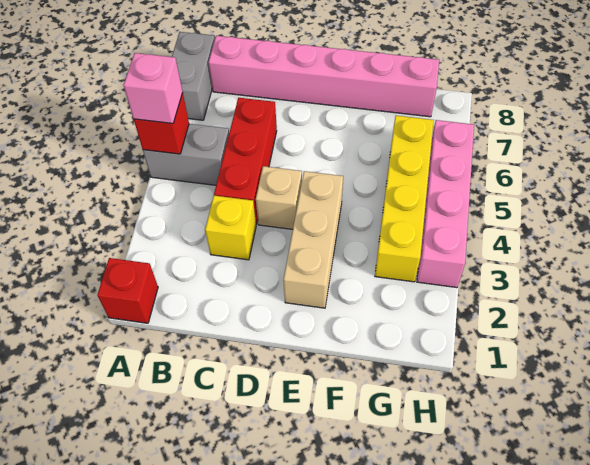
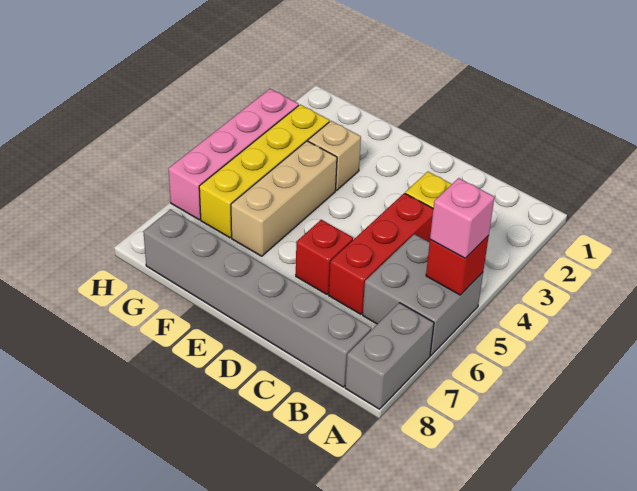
red brick A1 level 1 -> red brick D6 level 1
grey brick A5:B5 level 1 -> grey brick A5:B6 level 1
pink brick B8:G8 level 1 -> grey brick B8:G8 level 1
tan brick D4 level 1 -> tan brick F3 level 1
tan brick E2:E4 level 1 -> tan brick F4:F6 level 1

